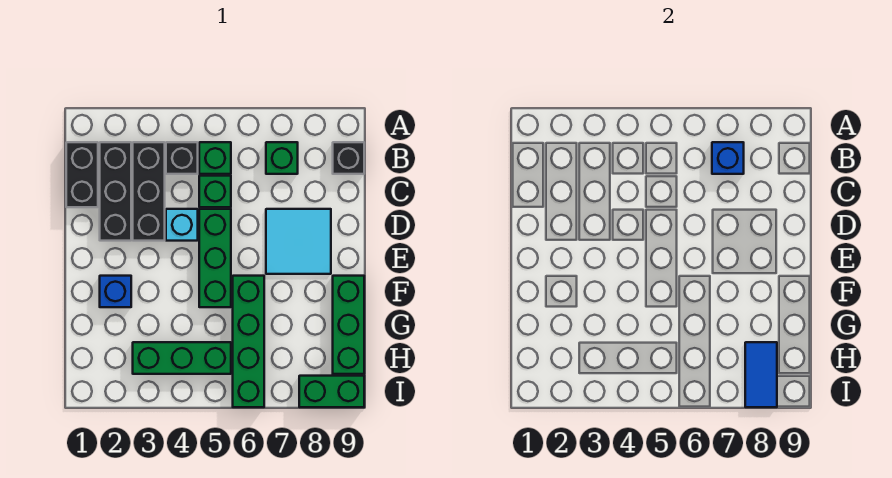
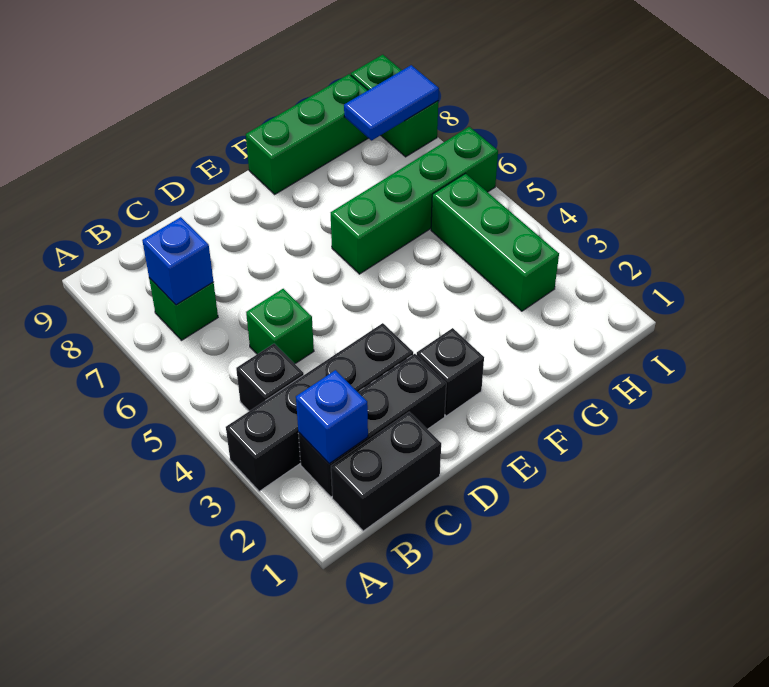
black brick B3:D3 level 1 -> black brick A3:D3 level 1
green brick B5 level 1 -> none
black brick B9 level 1 -> black brick E2 level 1
cyan brick D4 level 1 -> none
green brick D5:F5 level 1 -> none
cyan tile D7:E8 level 1 -> none
blue brick F2 level 1 -> blue brick B2 level 2

